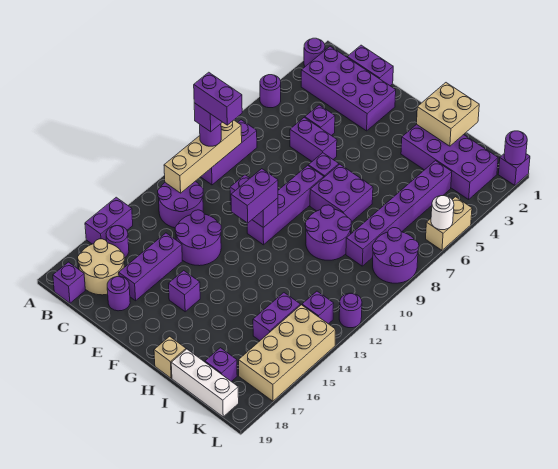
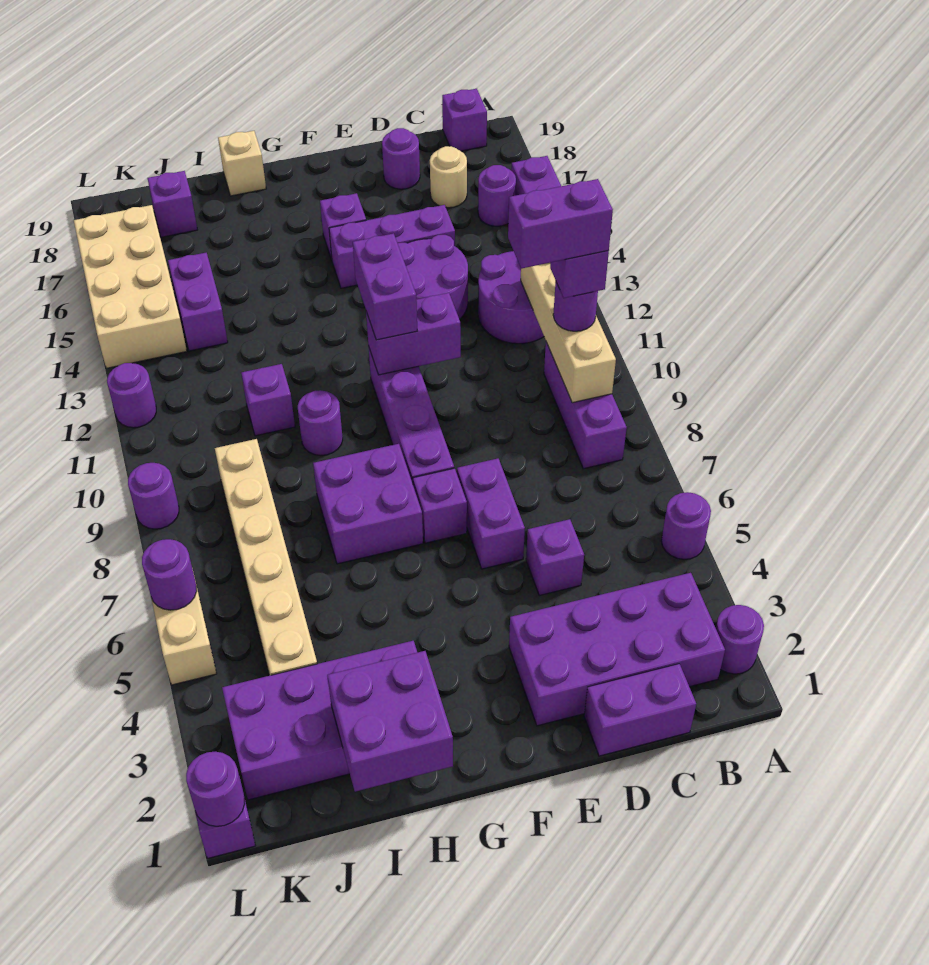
tan round brick B17:C18 level 1 -> tan round brick C17 level 1
purple brick D6:E6 level 1 -> purple brick E6:E7 level 1
purple brick D15:D17 level 1 -> purple brick D15:F15 level 1
tan brick H1:I2 level 2 -> purple brick H1:I2 level 2
purple round brick H9:I10 level 1 -> purple round brick H10 level 1
white brick I19:K19 level 1 -> none
purple brick J4:J9 level 1 -> tan brick J4:J9 level 1
purple round brick K8:L9 level 1 -> purple round brick L9 level 1
purple brick K13 level 1 -> purple brick I11 level 1
white round brick L6 level 2 -> purple round brick L6 level 2

